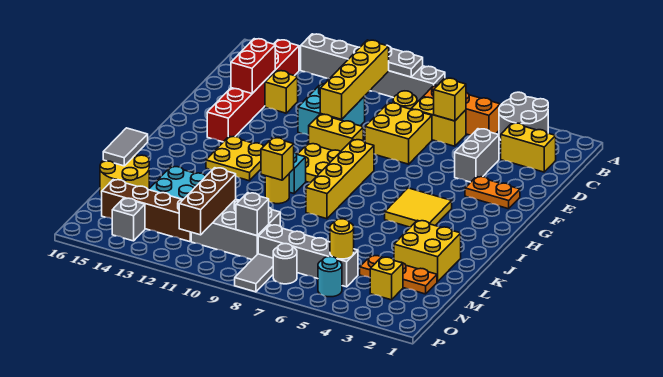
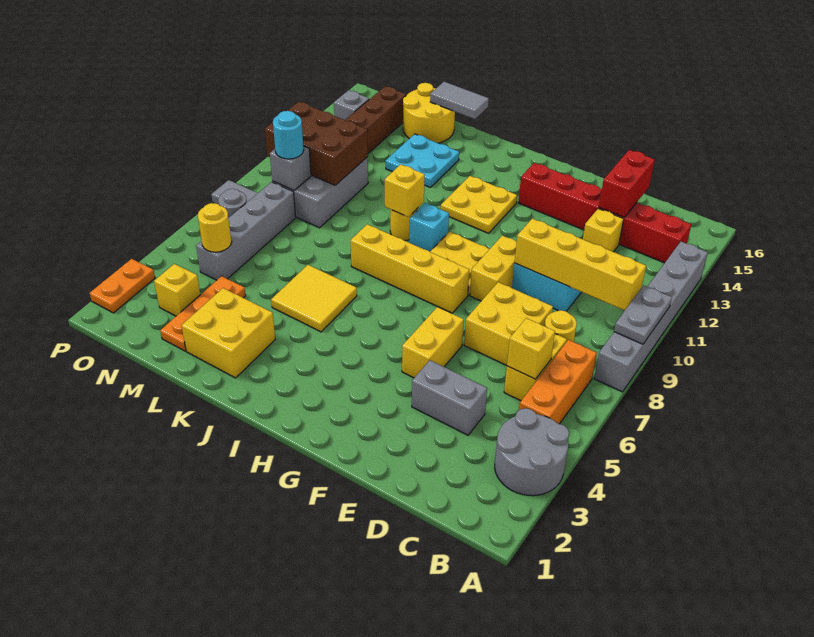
yellow brick C2:C3 level 1 -> yellow brick F5:F6 level 1
red brick D14:E14 level 2 -> red brick D14:D15 level 2
orange plate F2:F3 level 1 -> orange plate P2:P3 level 1
yellow tile H4:I5 level 1 -> yellow tile J5:K6 level 1
brown brick M11:O11 level 2 -> brown brick M10:O11 level 2
cyan round brick O5 level 1 -> cyan round brick N9 level 3

